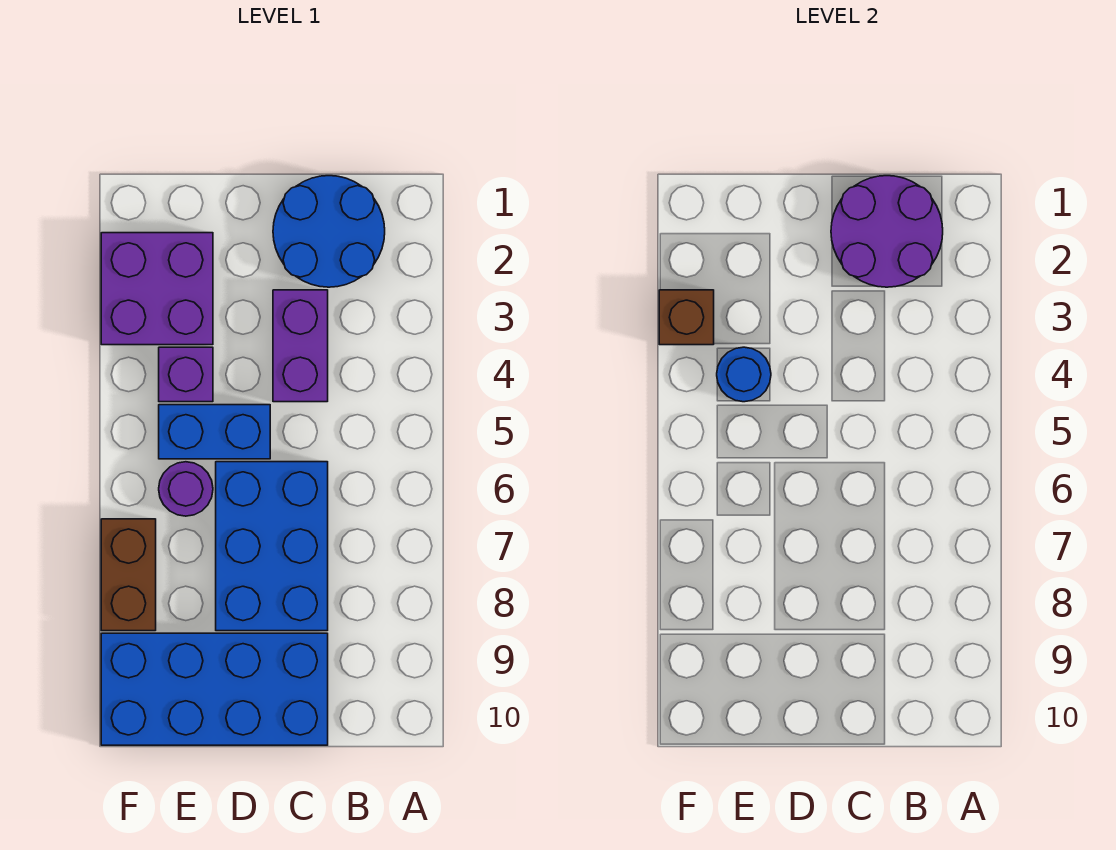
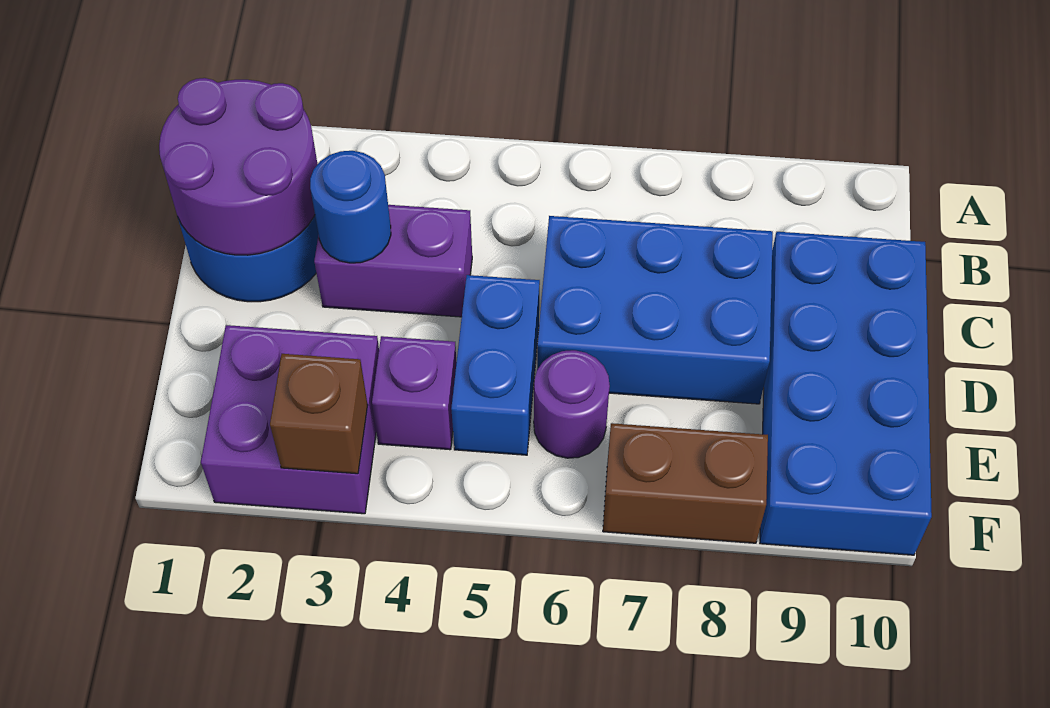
blue round brick E4 level 2 -> blue round brick C3 level 2

